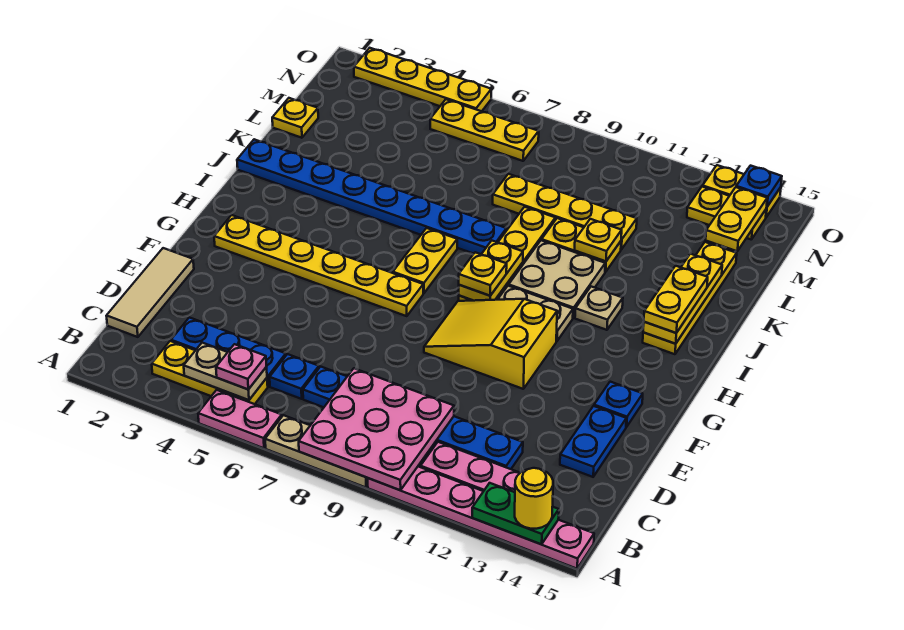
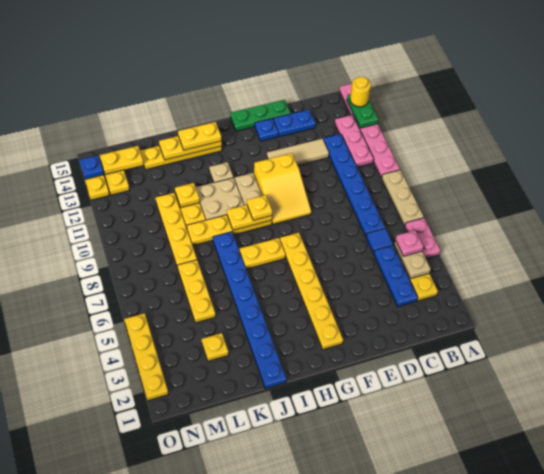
pink plate A8:C10 level 2 -> none
tan tile C1:E1 level 1 -> tan tile D12:F12 level 1
blue plate C6 level 1 -> blue tile C6 level 1
none -> green plate E15:G15 level 1
yellow plate L1 level 1 -> yellow plate L3 level 1
yellow plate N5:N7 level 1 -> yellow plate L5:L7 level 1

